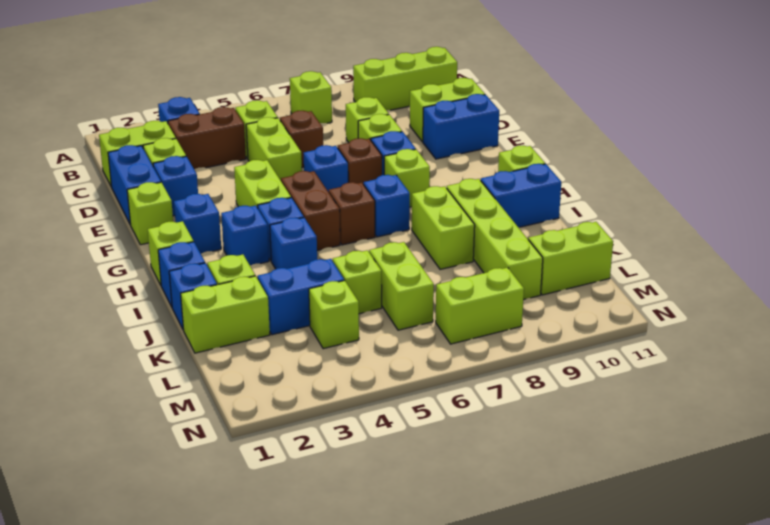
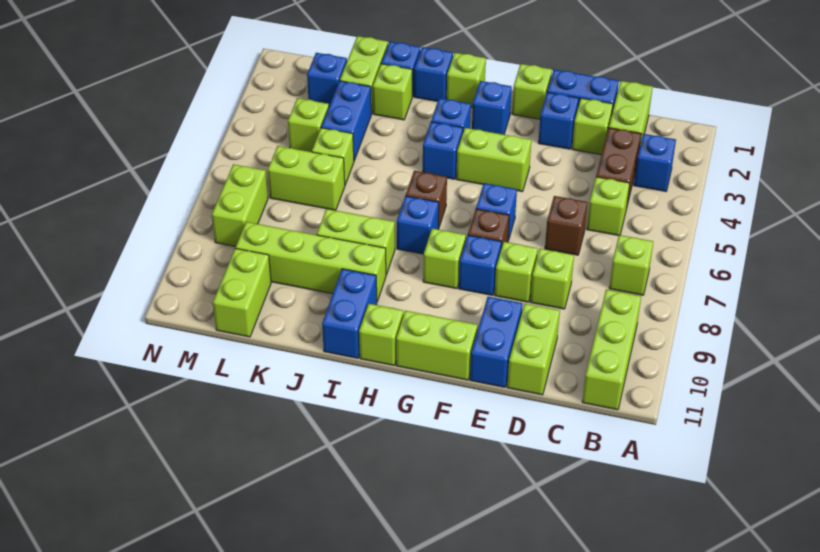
lime brick D5:E5 level 1 -> lime brick F11:G11 level 1
brown brick G5:H5 level 1 -> none
blue brick I4 level 1 -> blue brick L2 level 1

